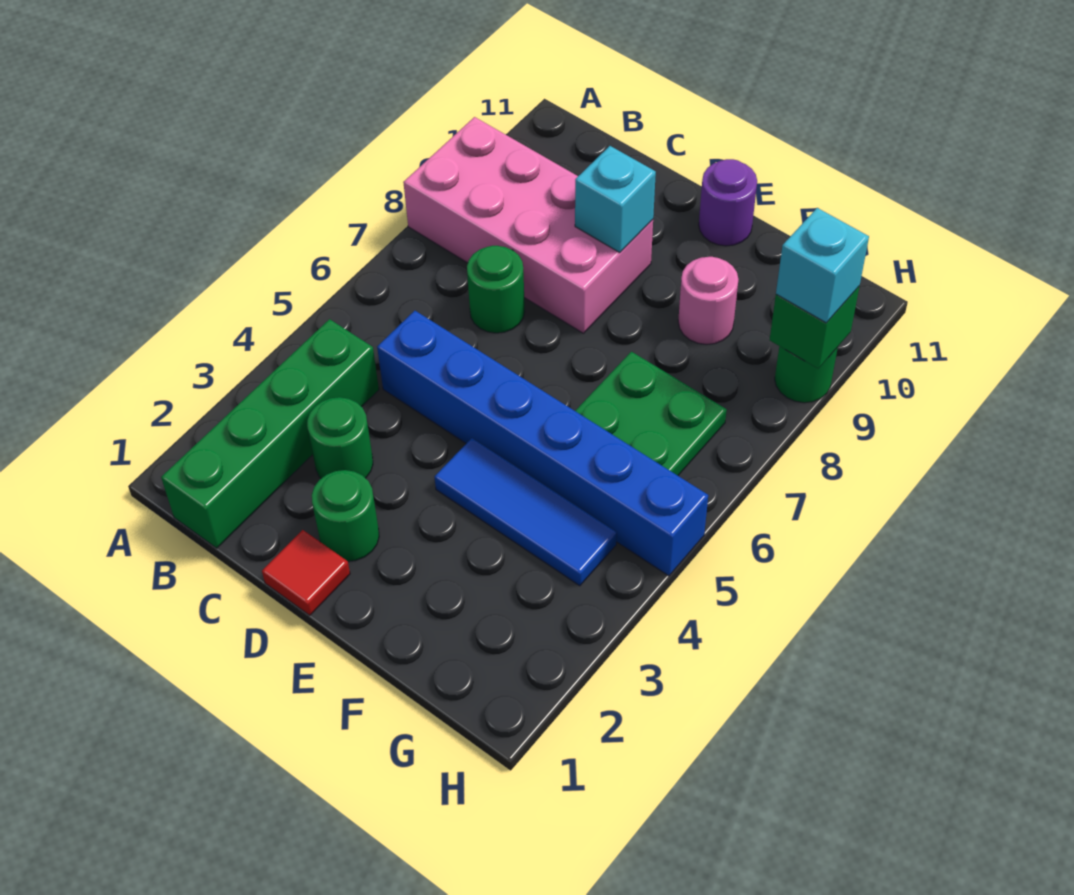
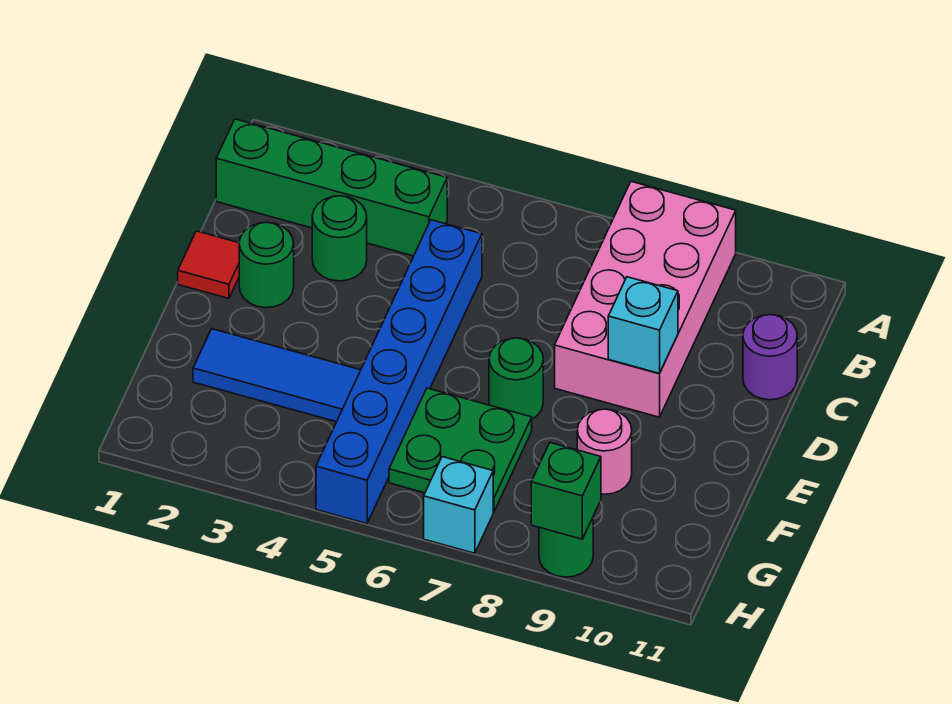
green round brick C7 level 1 -> green round brick E7 level 1
blue tile E4:G4 level 1 -> blue tile F2:F4 level 1
purple round brick E11 level 1 -> purple round brick C11 level 1
cyan brick H9 level 3 -> cyan brick H7 level 1

